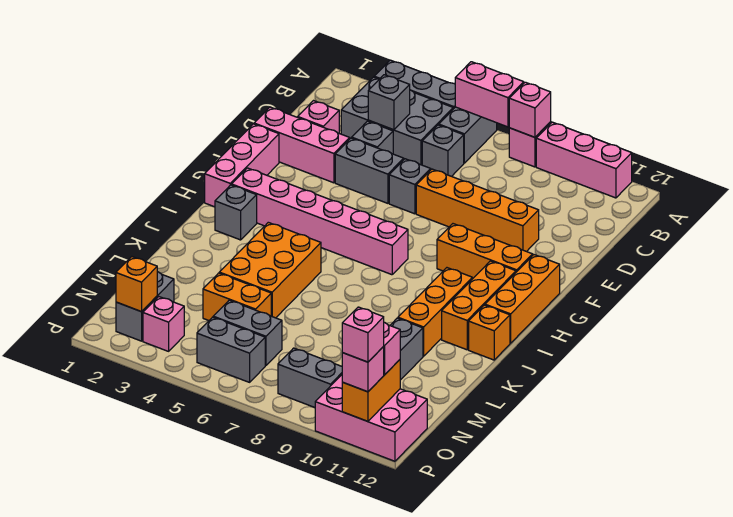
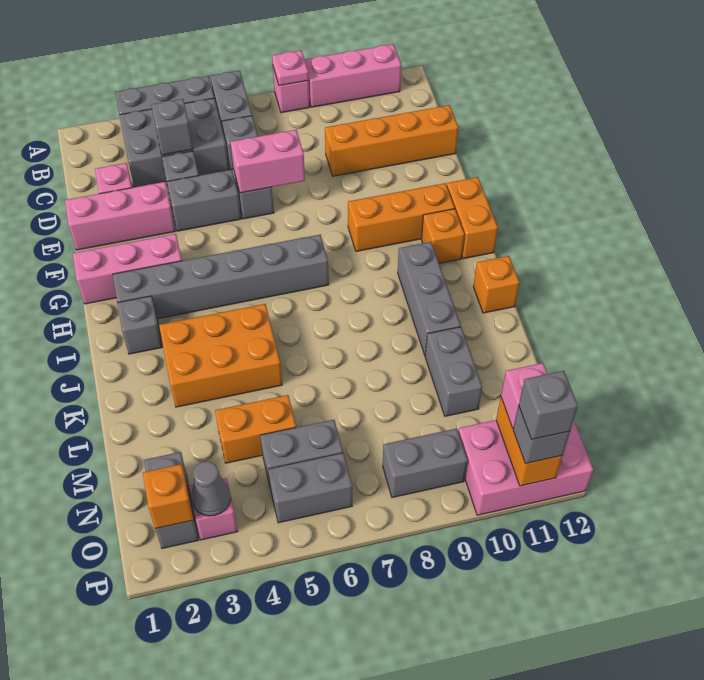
pink brick A6:A7 level 2 -> pink brick E6:E7 level 2
pink brick A8 level 2 -> pink plate A8 level 2
orange brick E7:E10 level 1 -> orange brick D9:D12 level 1
pink brick F1:H1 level 1 -> pink brick G1:G3 level 1
orange brick G12:I12 level 1 -> orange brick G12:H12 level 1
pink brick H2:H7 level 1 -> grey brick H2:H7 level 1
orange brick H11:J11 level 1 -> orange brick H11 level 1
orange brick I10:K10 level 1 -> grey brick I10:K10 level 1
orange brick J4:L5 level 1 -> orange brick J3:K5 level 1
none -> grey cone O3 level 2
pink brick P11 level 3 -> grey brick P11 level 3
pink brick P11 level 4 -> grey brick P11 level 4

